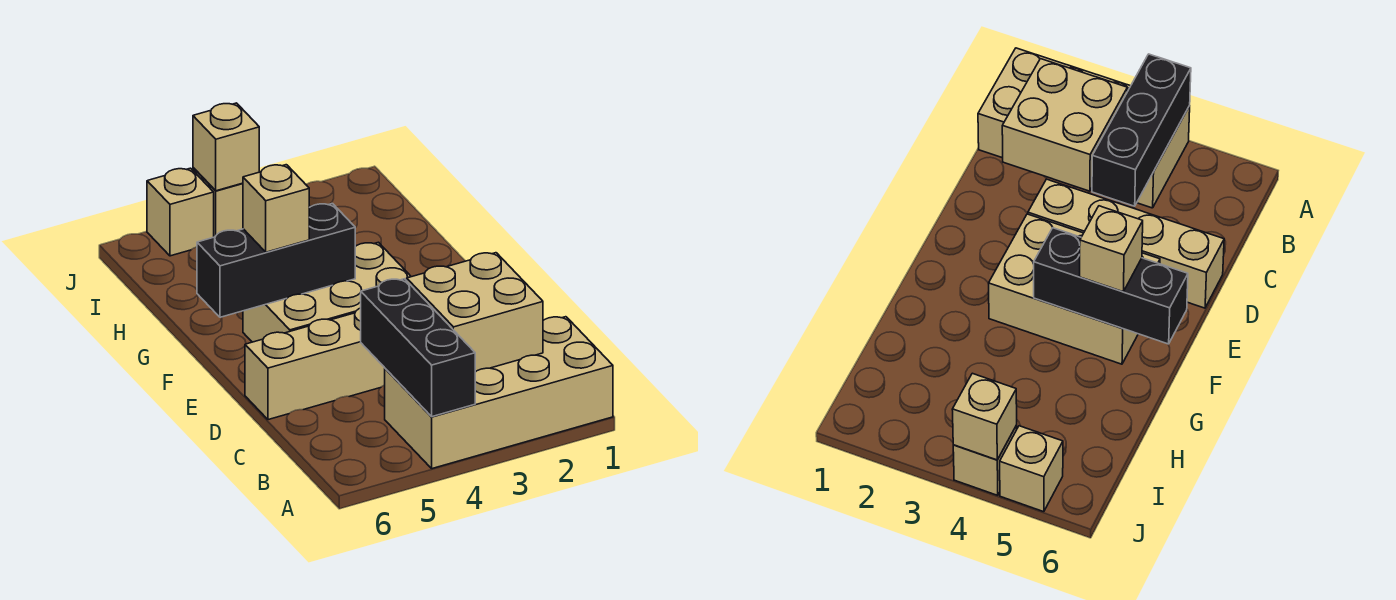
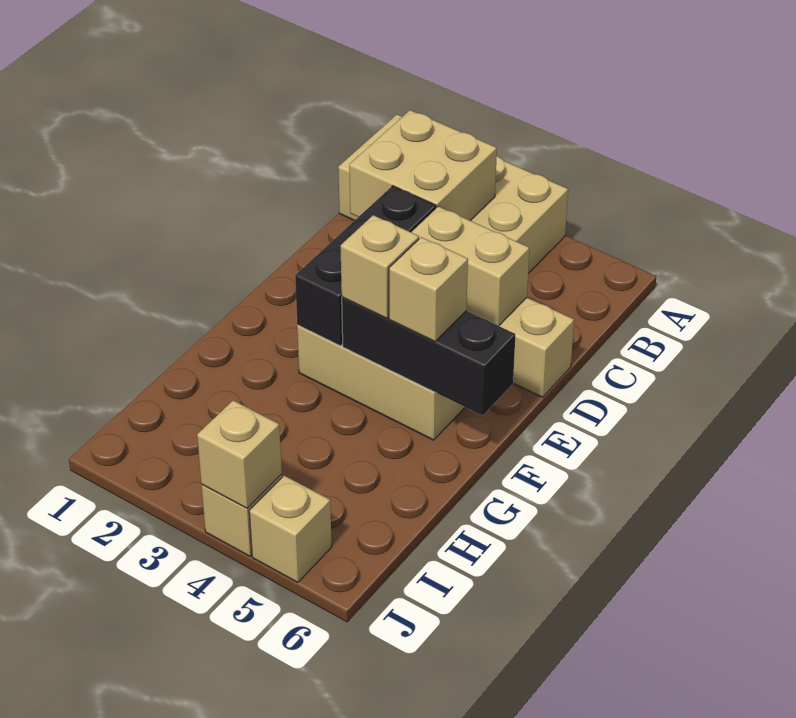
black brick A4:C4 level 2 -> black brick D3:F3 level 2
none -> tan brick D4:D5 level 2
none -> tan brick F4 level 3

